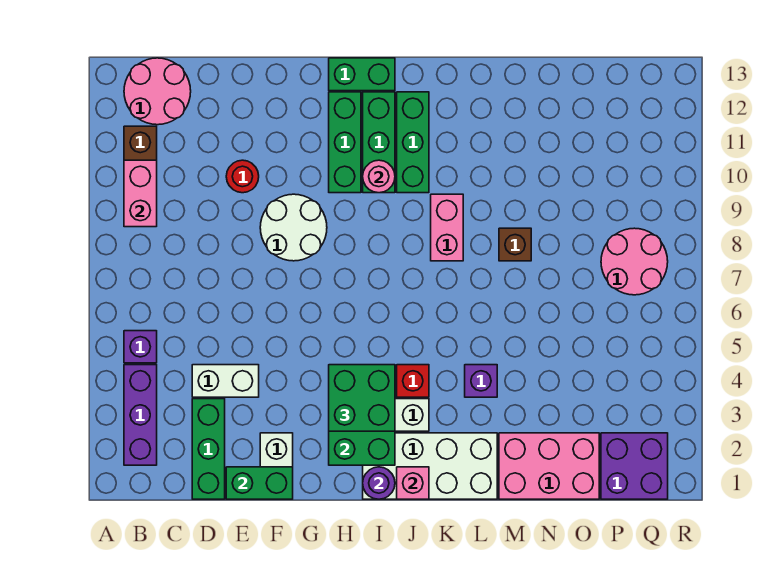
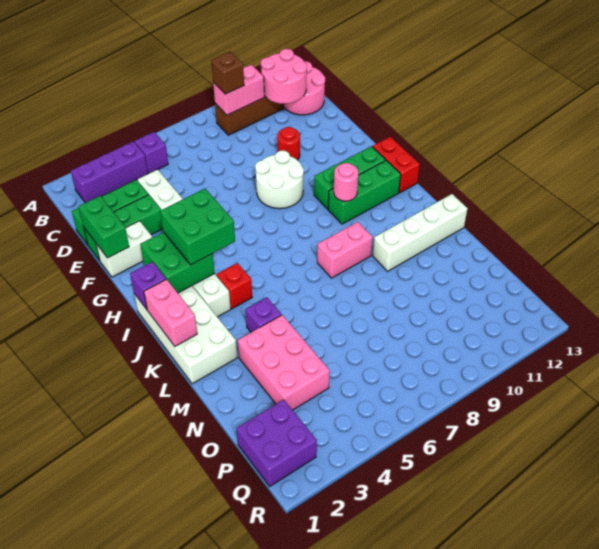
green brick H13:I13 level 1 -> red brick H13:I13 level 1
purple round brick I1 level 2 -> purple brick I1 level 2
pink brick J1 level 2 -> pink brick J1:K1 level 2
green brick J10:J12 level 1 -> green brick E1:E3 level 1
none -> white brick L10:L13 level 1
pink brick M1:O2 level 1 -> pink brick M3:O4 level 1
brown brick M8 level 1 -> brown brick B9 level 3
pink round brick P7:Q8 level 1 -> pink round brick B11:C12 level 2

